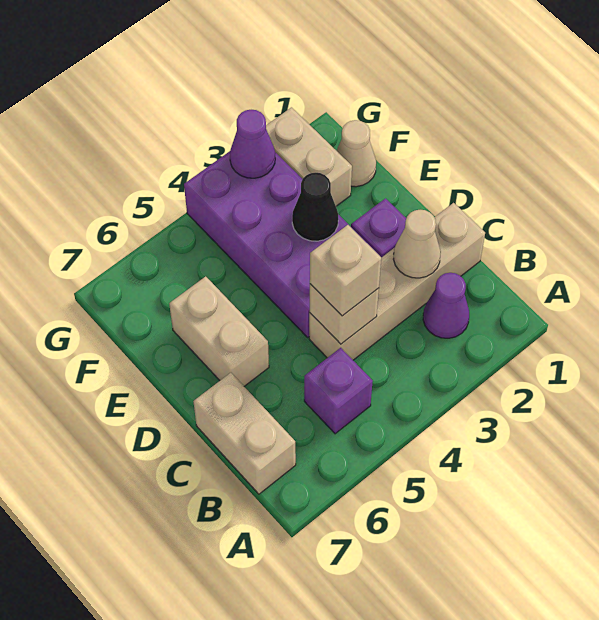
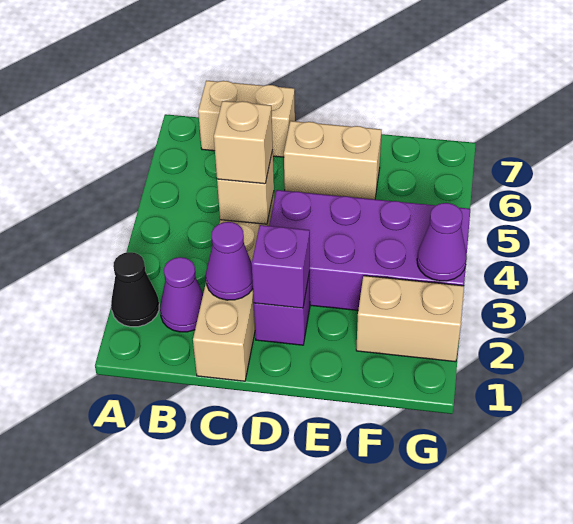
purple brick B5 level 1 -> purple brick D2 level 2
tan cone C2 level 2 -> purple cone C2 level 2
black cone E3 level 2 -> black cone A2 level 1
tan cone F1 level 1 -> none

